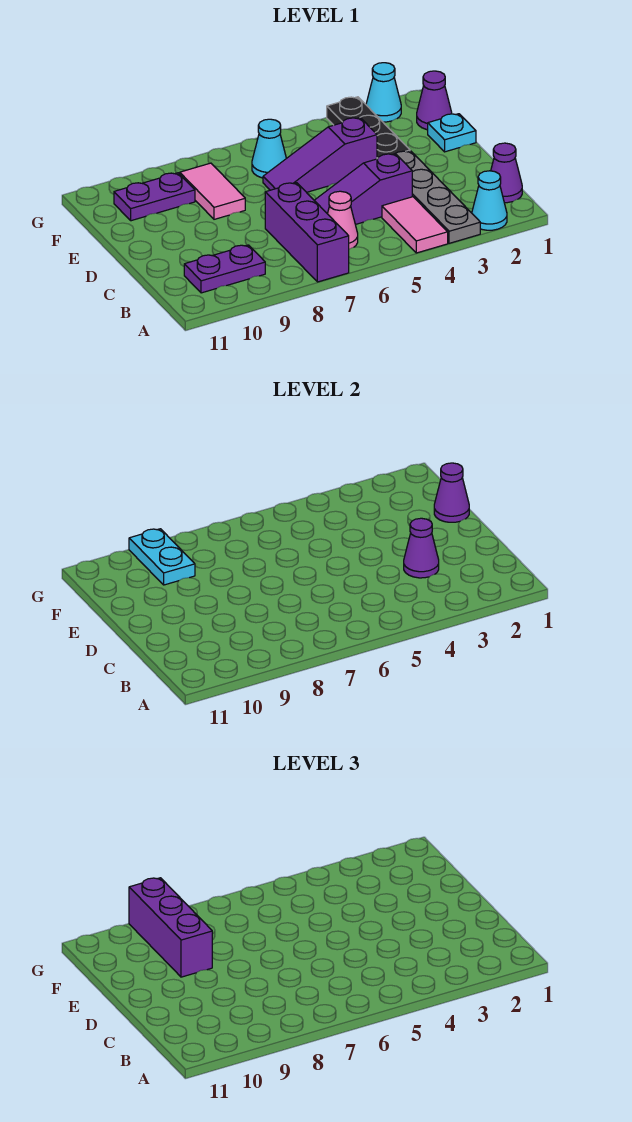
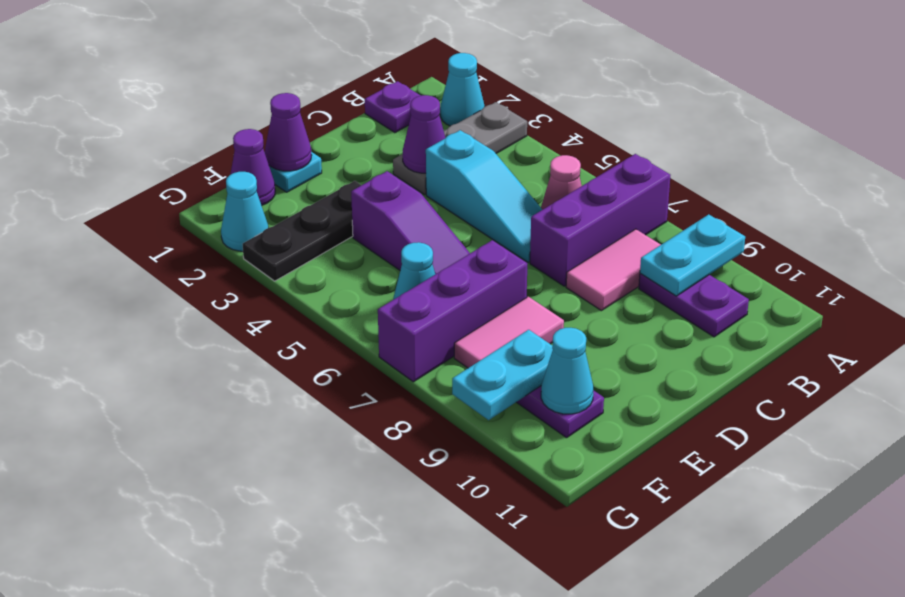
grey plate A3:D3 level 1 -> grey plate A3:C3 level 1
pink tile A4:B4 level 1 -> pink tile B8:C8 level 1
none -> cyan plate A9:B9 level 2
purple cone B1 level 1 -> purple plate B1 level 1
purple slope C4:C6 level 1 top 4 -> cyan slope C4:C6 level 1 top 4
purple brick E9:G9 level 3 -> purple brick E7:G7 level 1
none -> cyan cone F10 level 2

